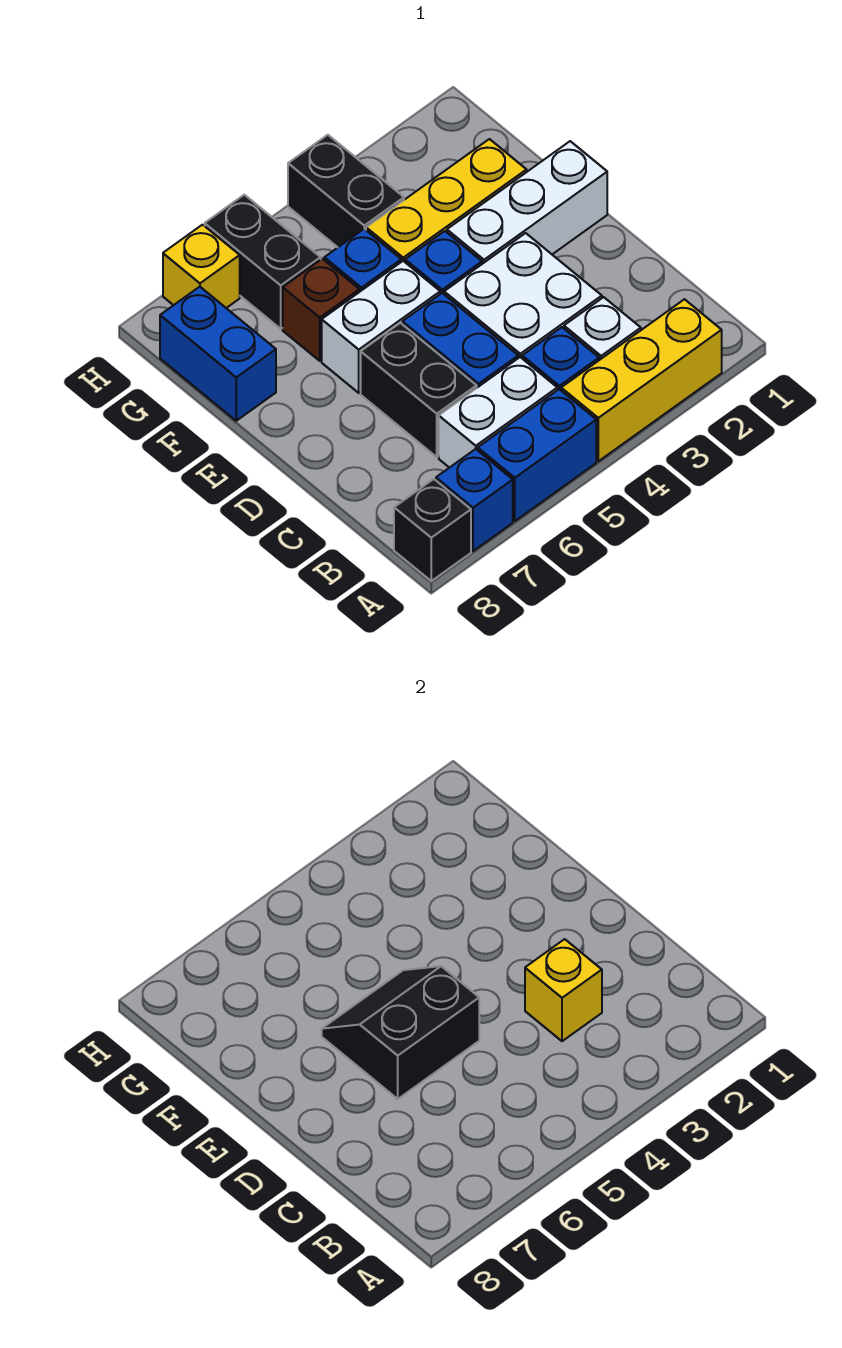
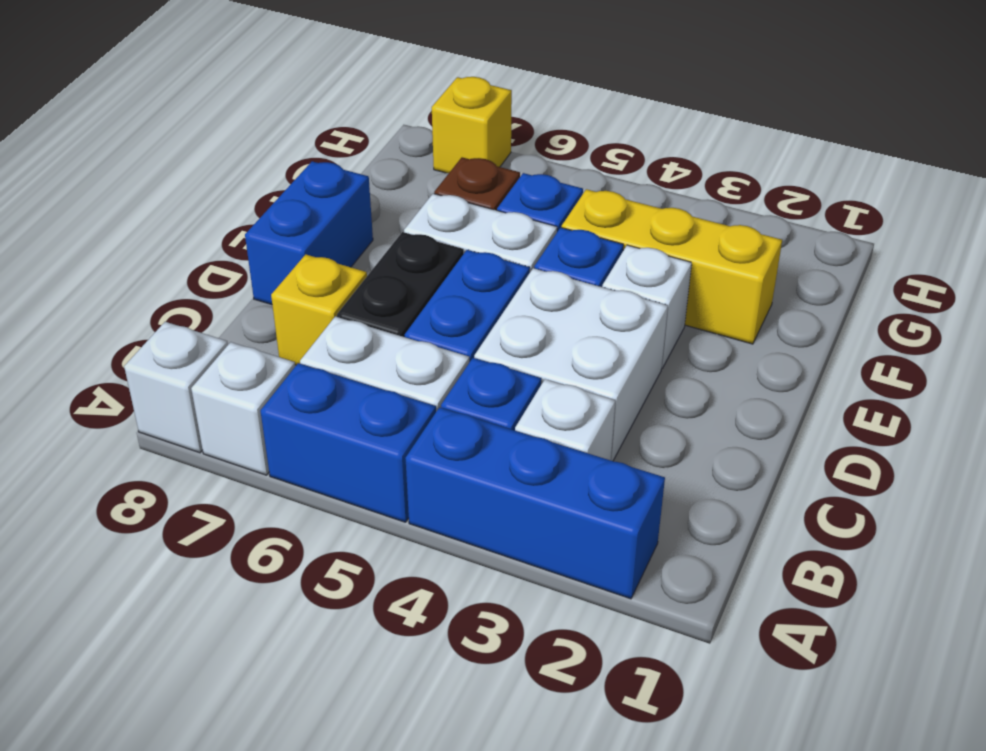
yellow brick A2:A4 level 1 -> blue brick A2:A4 level 1
blue brick A7 level 1 -> white brick A7 level 1
black brick A8 level 1 -> white brick A8 level 1
yellow brick C3 level 2 -> yellow brick C7 level 1
black slope D5:E6 level 2 top D -> none
white brick E1:E3 level 1 -> white brick E3 level 1
blue brick F8:G8 level 1 -> blue brick D8:E8 level 1
black brick G4:H4 level 1 -> none
black brick G6:H6 level 1 -> none

